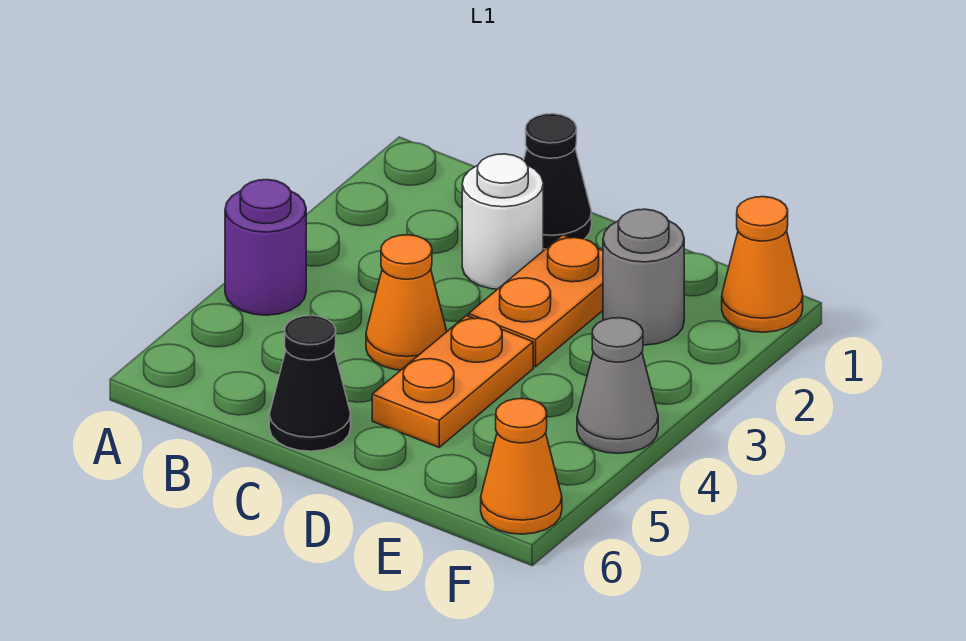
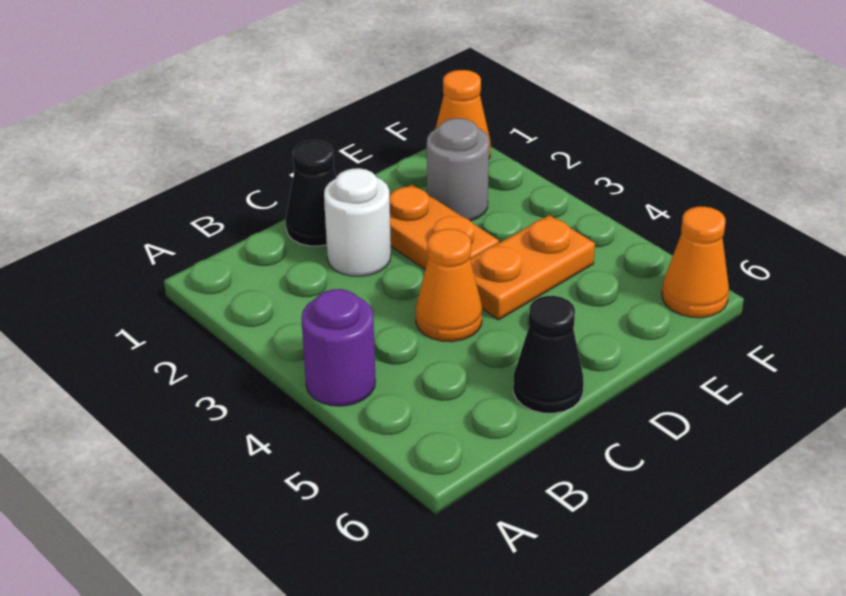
orange plate D4:D5 level 1 -> orange plate D4:E4 level 1
grey cone F4 level 1 -> none

